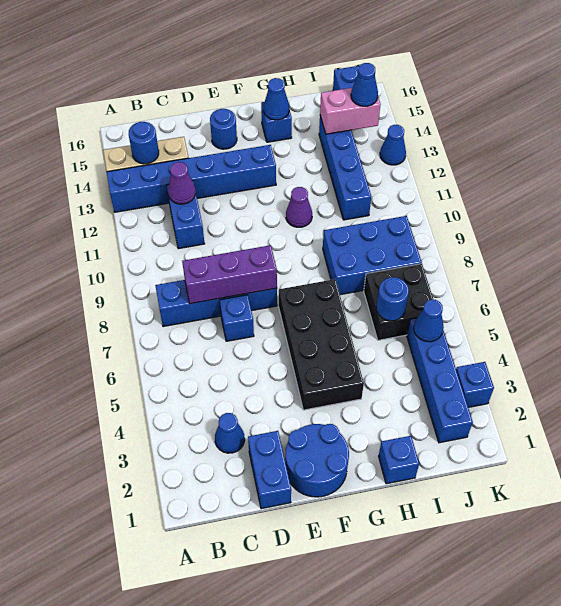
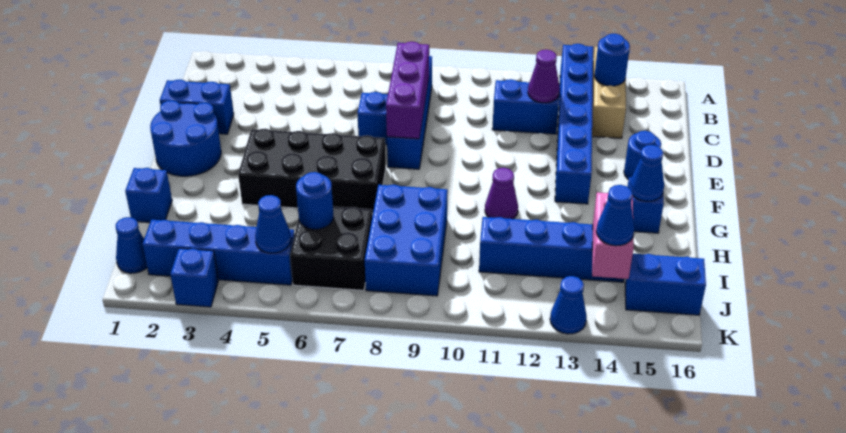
blue cone C3 level 1 -> blue cone J1 level 1

